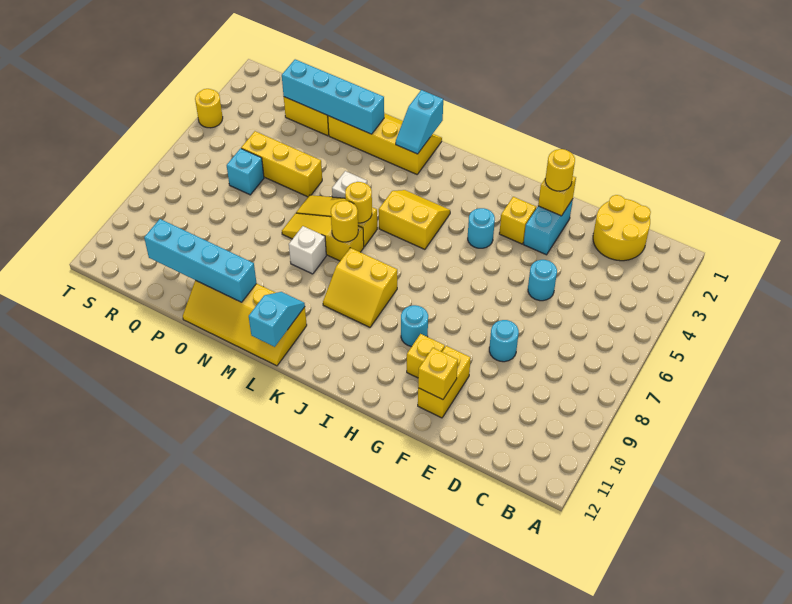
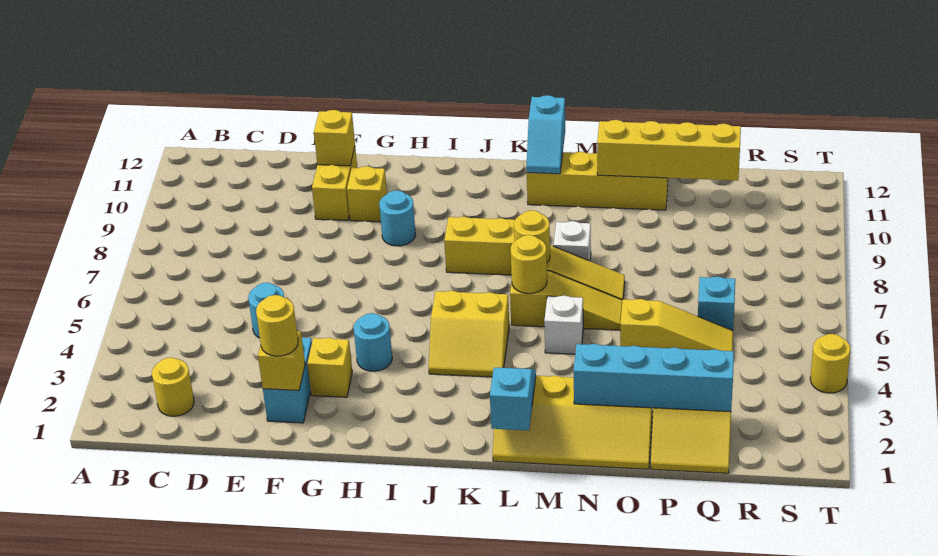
yellow round brick C1:D2 level 1 -> yellow round brick C2 level 1
cyan round brick E8 level 1 -> none
cyan brick N11:Q11 level 2 -> yellow brick N11:Q11 level 2
yellow brick O5:Q5 level 1 -> yellow slope O5:Q5 level 1 top O

